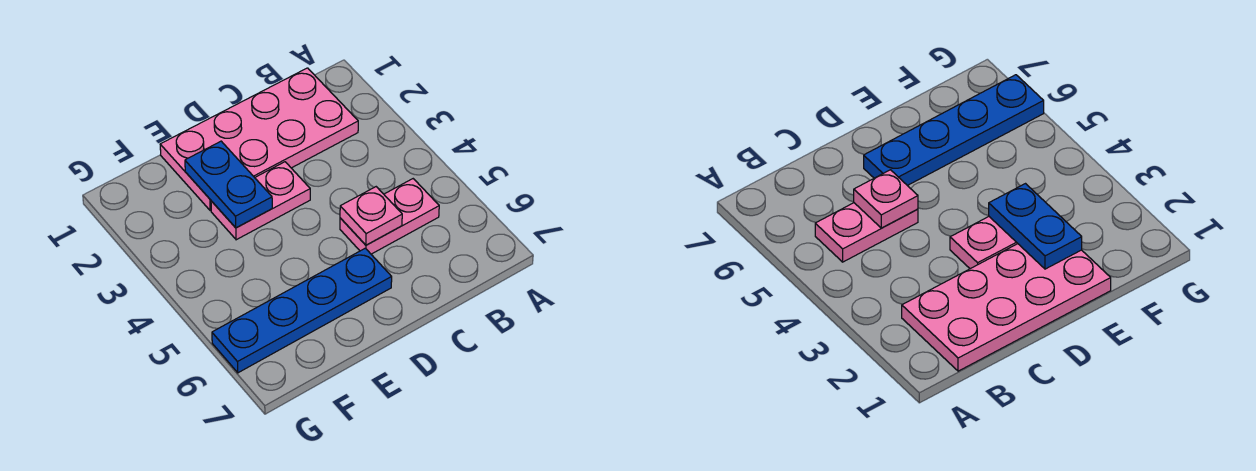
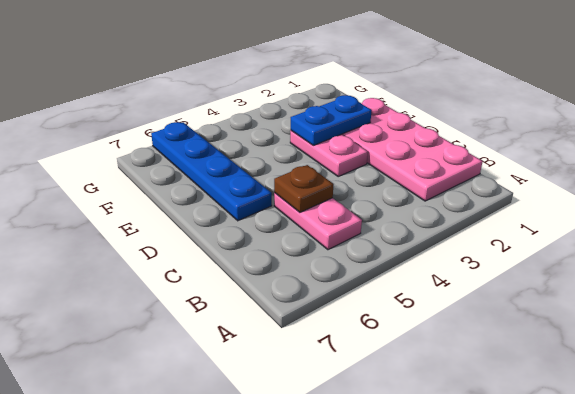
pink plate C5 level 2 -> brown plate C5 level 2

